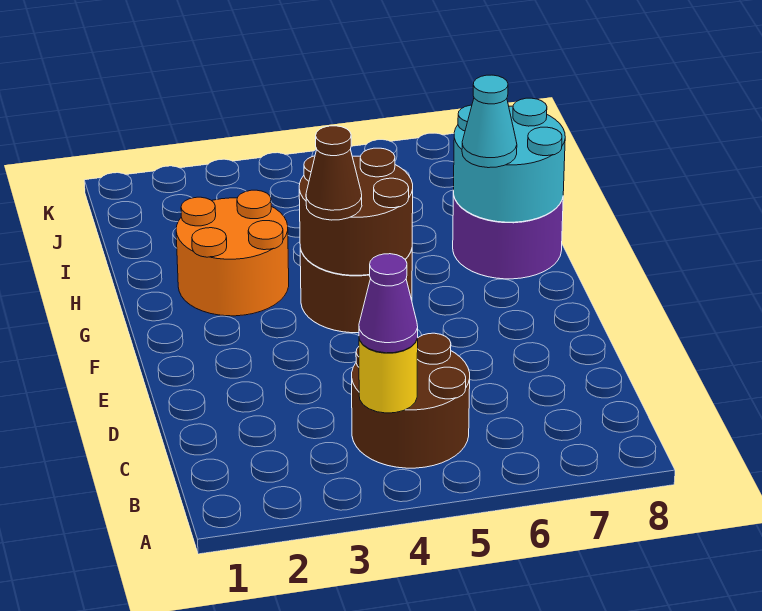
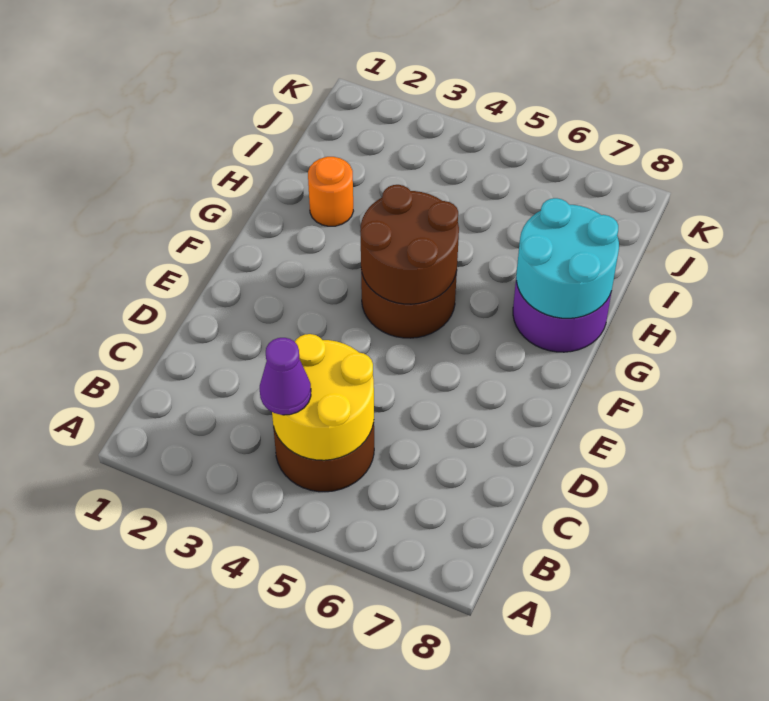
yellow round brick B4 level 2 -> yellow round brick B4:C5 level 2
brown cone F4 level 3 -> none
orange round brick G2:H3 level 1 -> orange round brick H2 level 1
cyan cone G7 level 3 -> none

